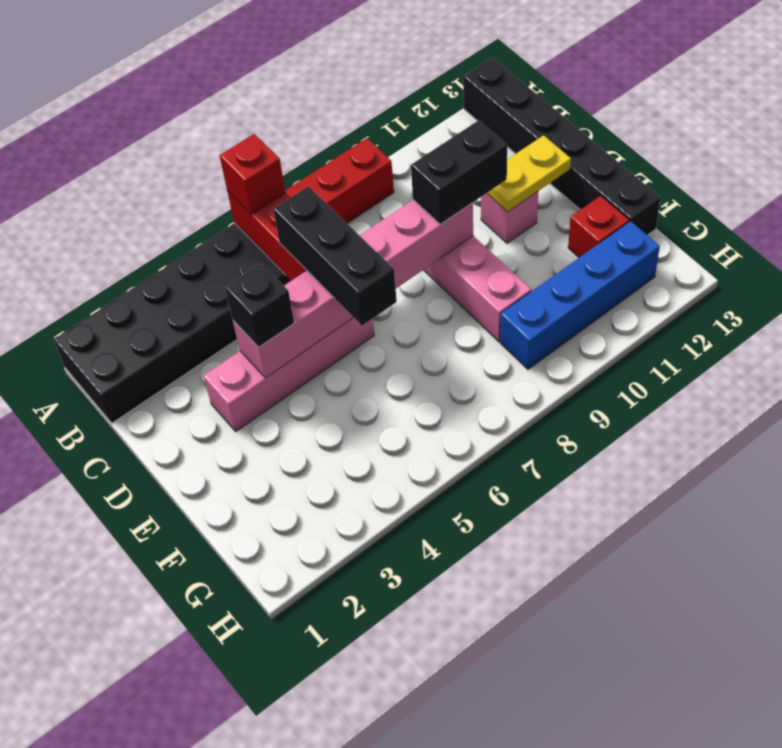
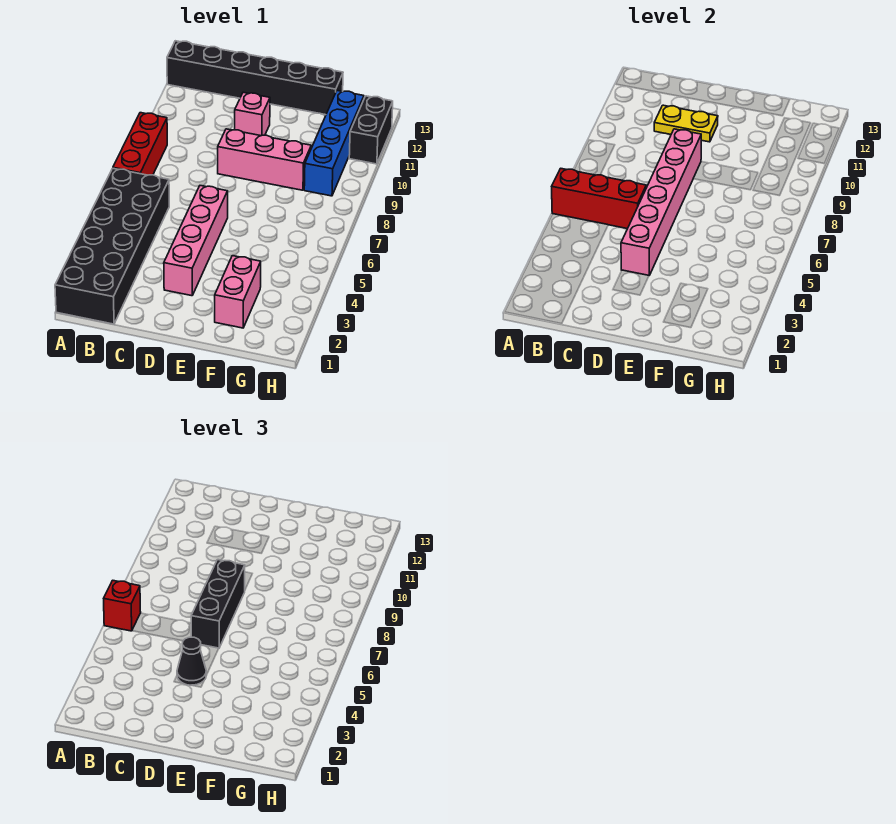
black brick C6:E6 level 3 -> black brick D6:D8 level 3
black brick D4 level 3 -> black cone D4 level 3
black brick D9:D10 level 3 -> black brick H11:H12 level 1
yellow plate D11:D12 level 2 -> yellow plate C11:D11 level 2
none -> pink brick F2:F3 level 1
red brick F12 level 1 -> none

